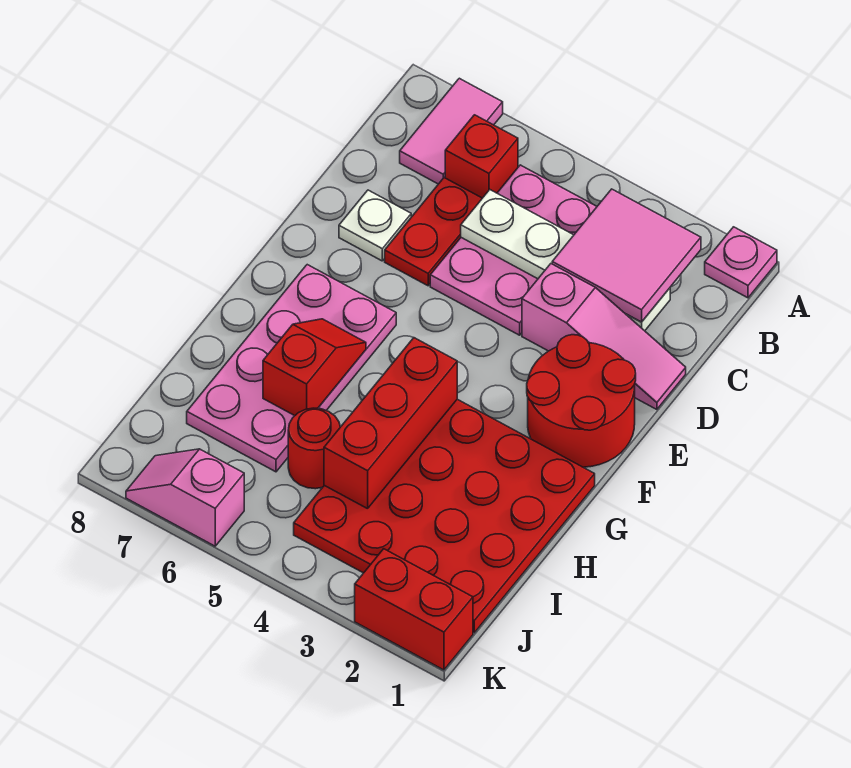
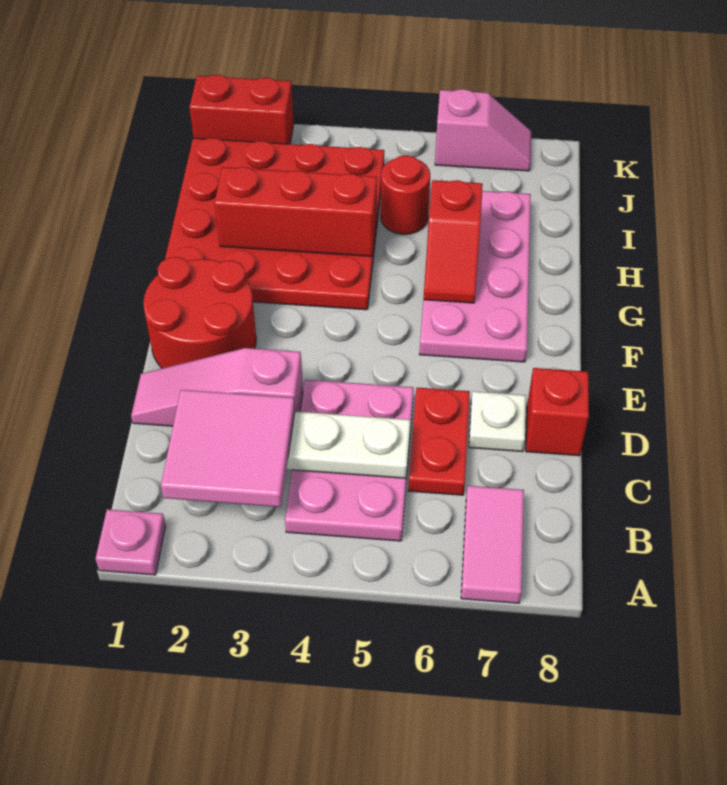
red brick B6 level 1 -> red brick D8 level 1
red brick G4:I4 level 2 -> red brick H2:H4 level 2

